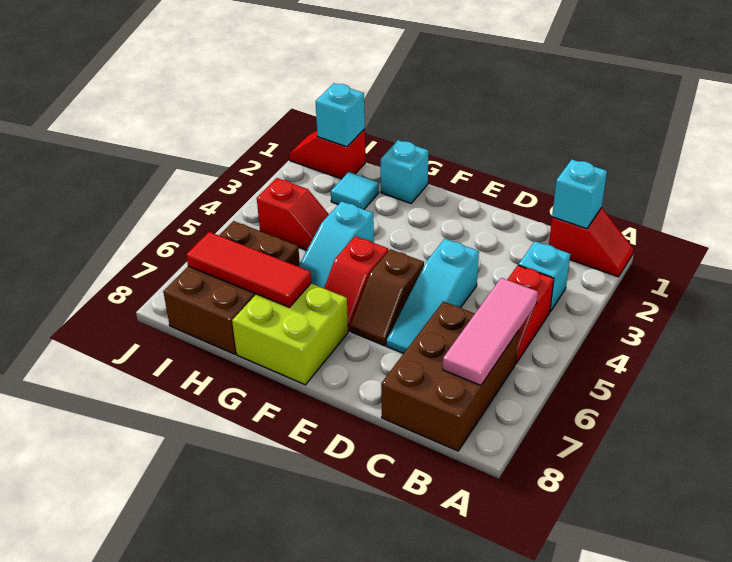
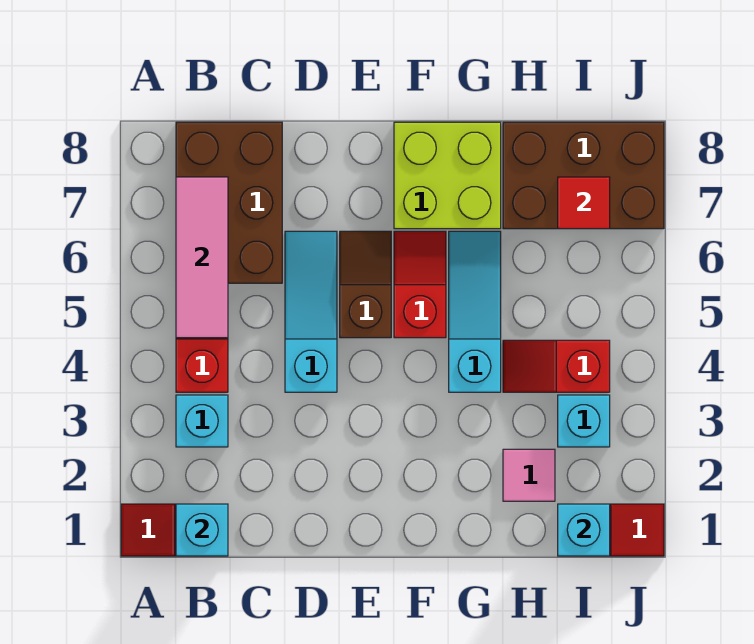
cyan brick G1 level 1 -> cyan brick I3 level 1
red tile G7:I7 level 2 -> red tile I7 level 2
cyan tile H2 level 1 -> pink tile H2 level 1
brown brick H6:I8 level 1 -> brown brick H7:J8 level 1

